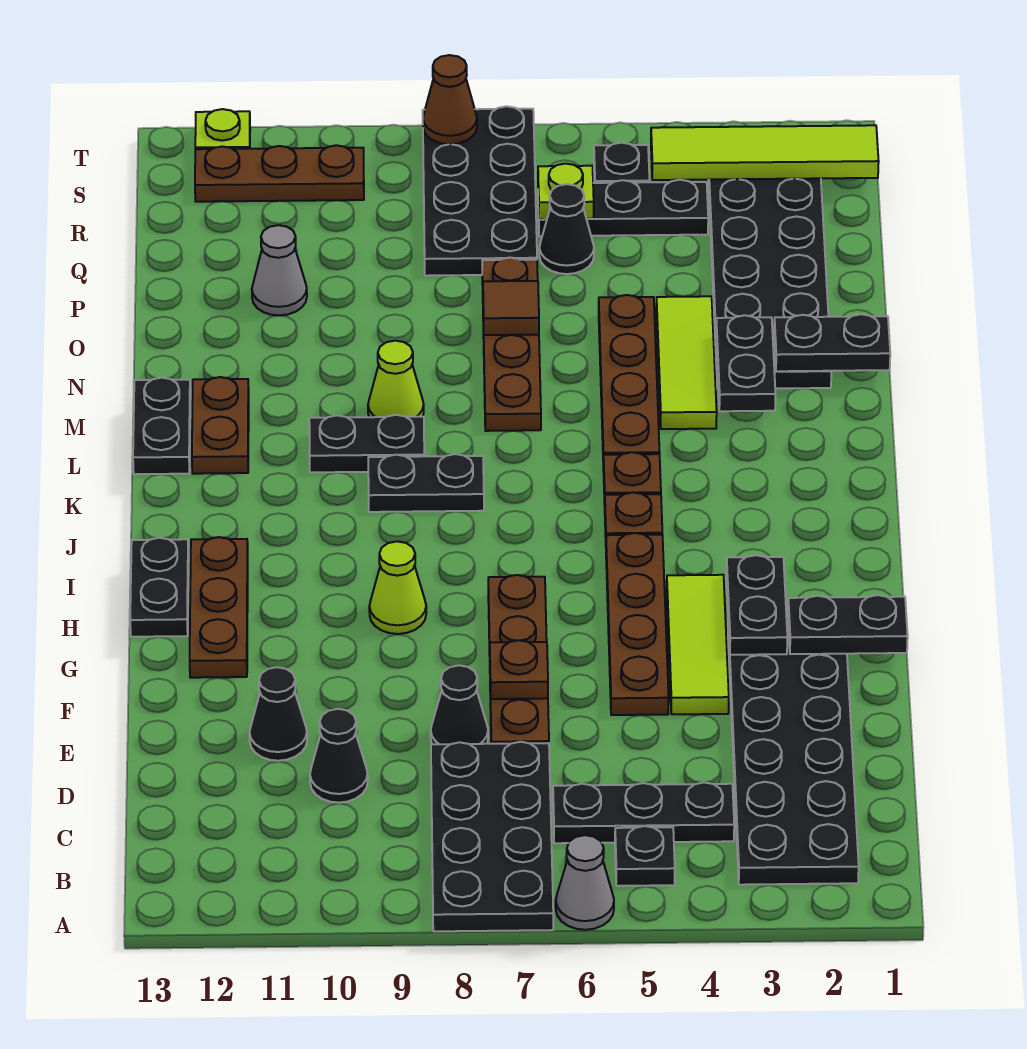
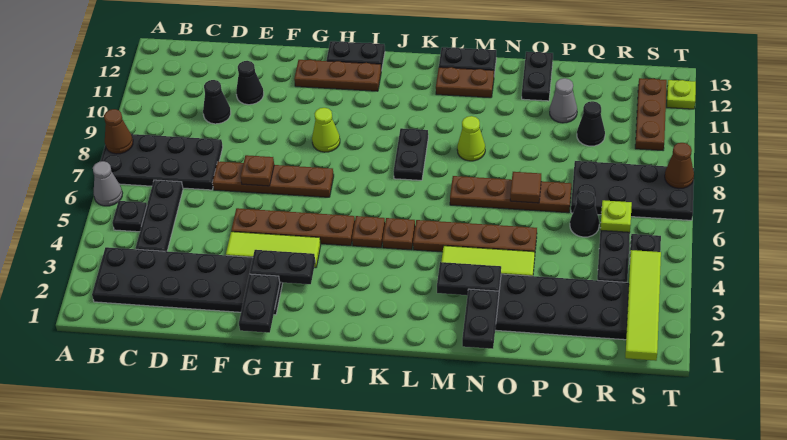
none -> brown cone A8 level 2
black cone E8 level 1 -> black cone Q10 level 1
black plate L9:L10 level 1 -> black plate O12:O13 level 1

